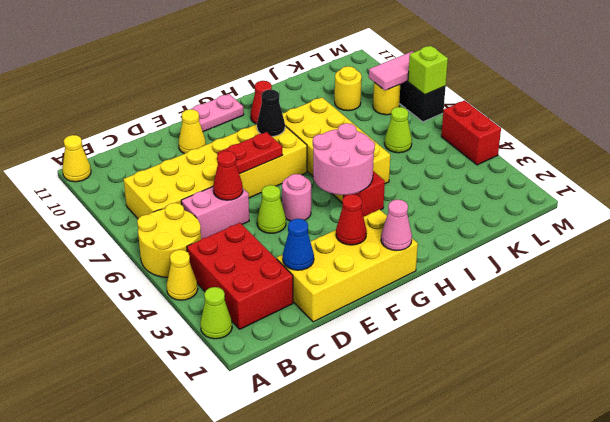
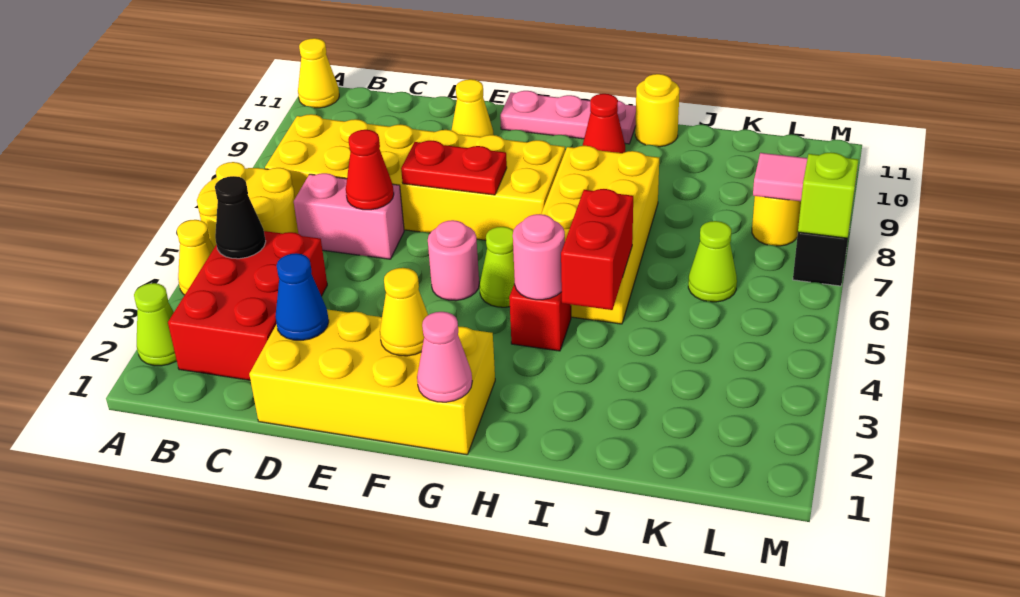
lime cone E5 level 1 -> lime cone G5 level 1
red cone F2 level 2 -> yellow cone F2 level 2
pink plate F11:G11 level 1 -> pink plate F11:H11 level 1
pink round brick G4:H5 level 2 -> pink round brick H4 level 2
black cone G8 level 2 -> black cone B4 level 2
yellow round brick K9 level 1 -> yellow round brick I11 level 1
red brick M4:M5 level 1 -> red brick I4:I5 level 2

